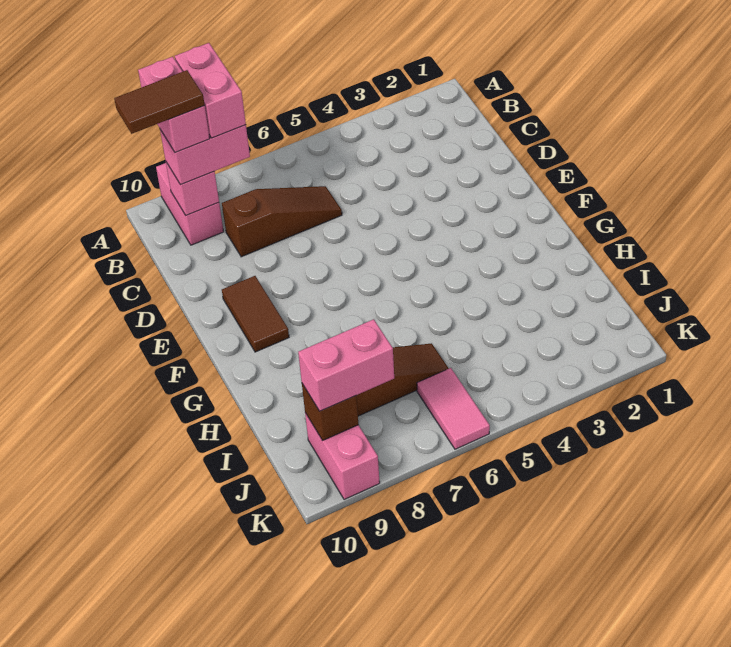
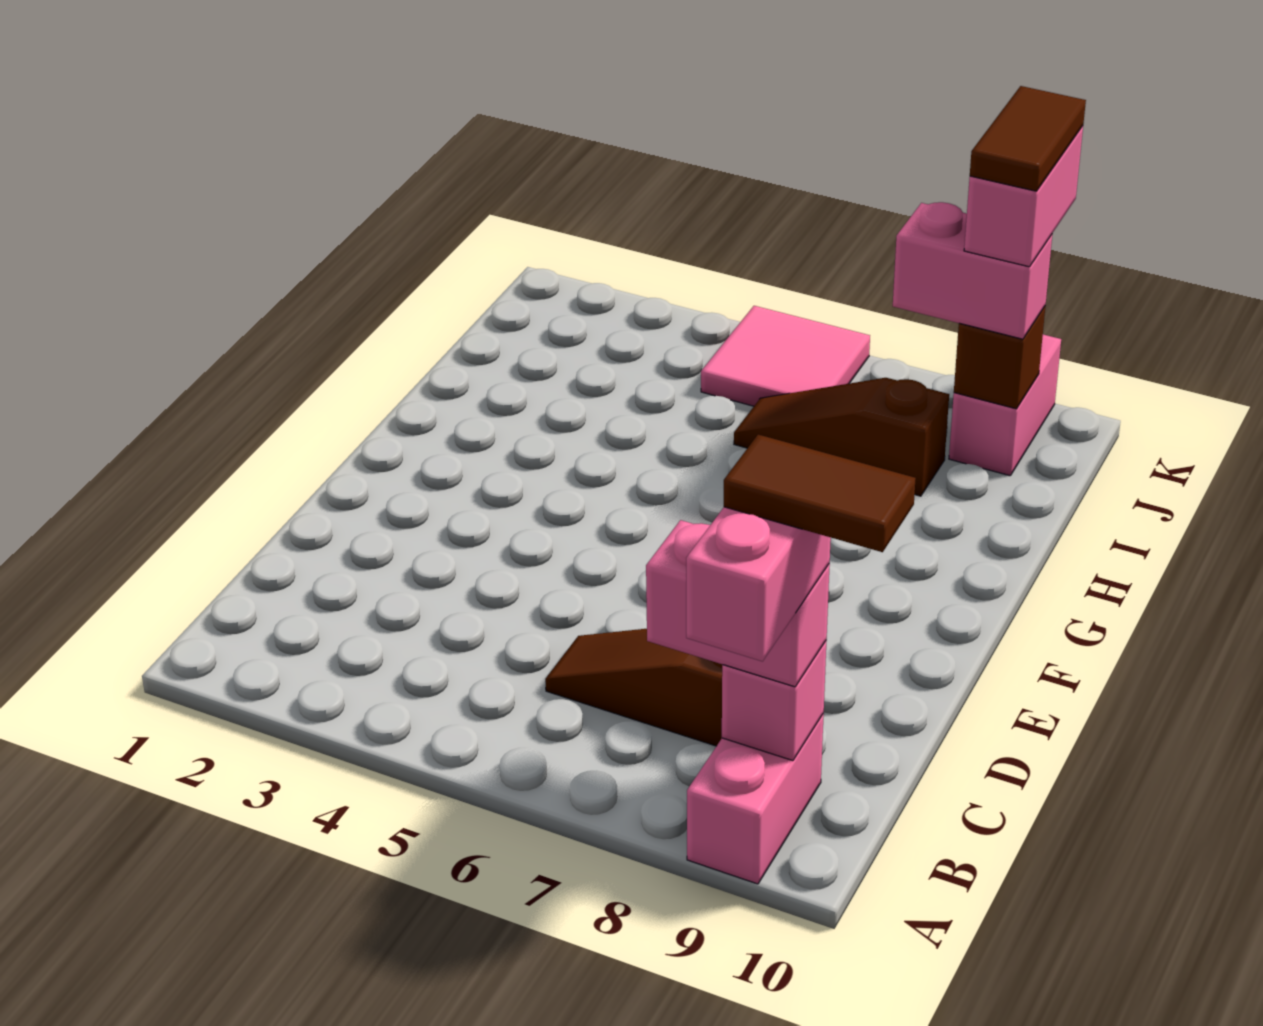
pink brick A8:B8 level 4 -> pink brick J9:K9 level 4
brown tile E9:F9 level 1 -> brown tile J9:K9 level 5
pink tile J6:K6 level 1 -> pink tile J5:K6 level 1

